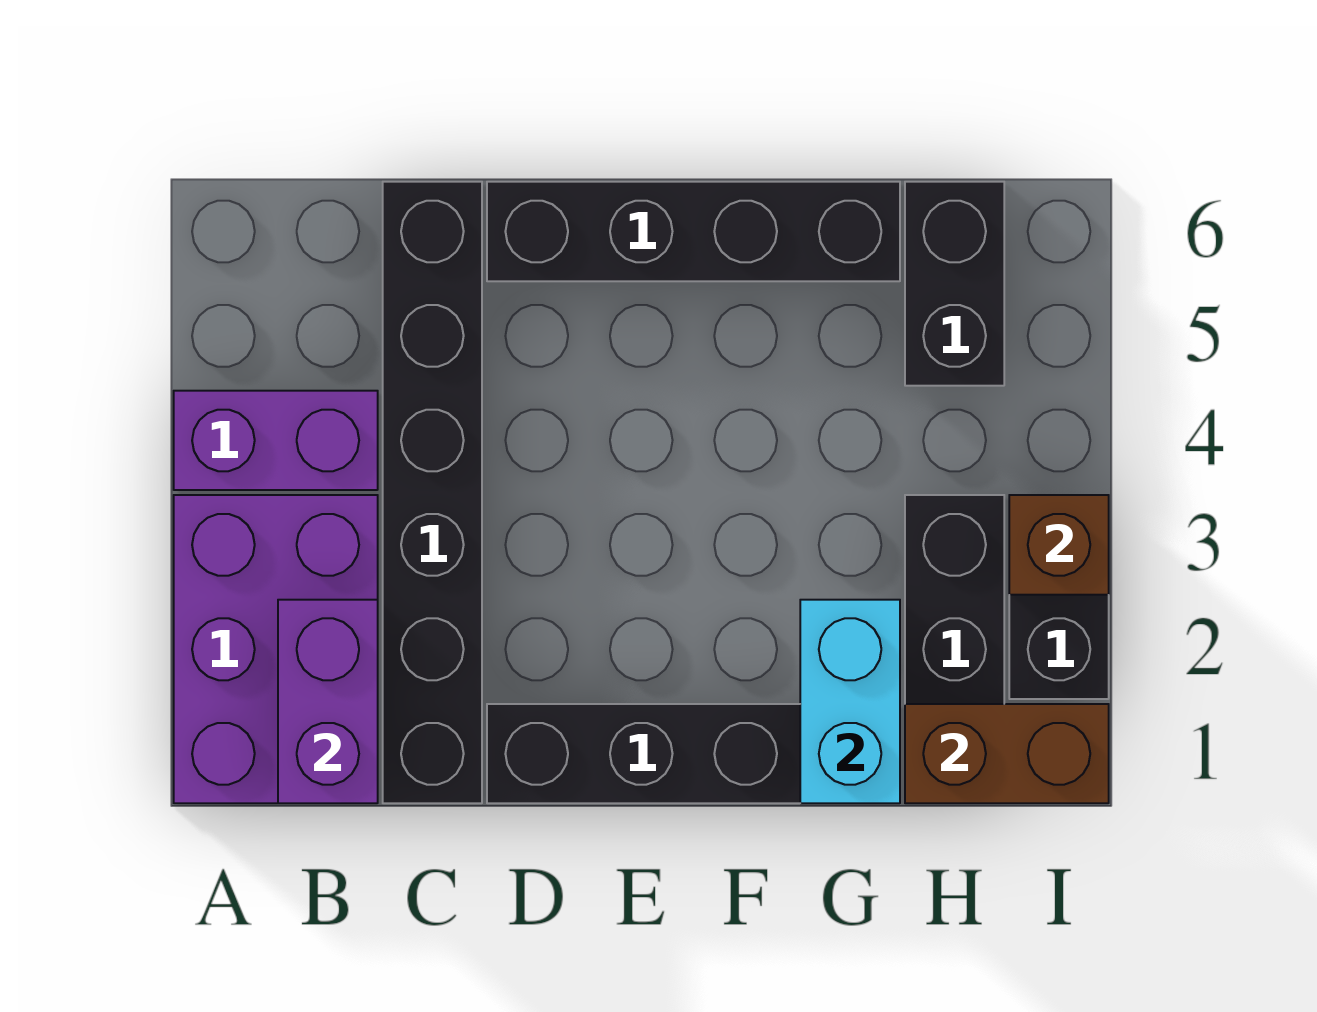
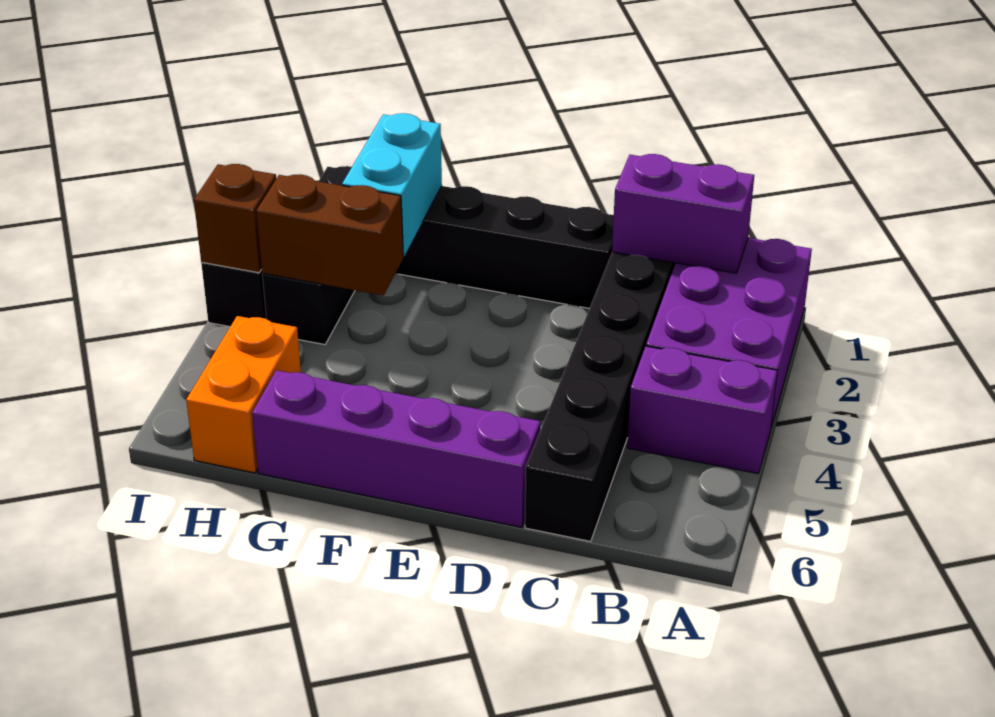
purple brick B1:B2 level 2 -> purple brick B1:C1 level 2
black brick D6:G6 level 1 -> purple brick D6:G6 level 1
brown brick H1:I1 level 2 -> brown brick G3:H3 level 2
black brick H5:H6 level 1 -> orange brick H5:H6 level 1

